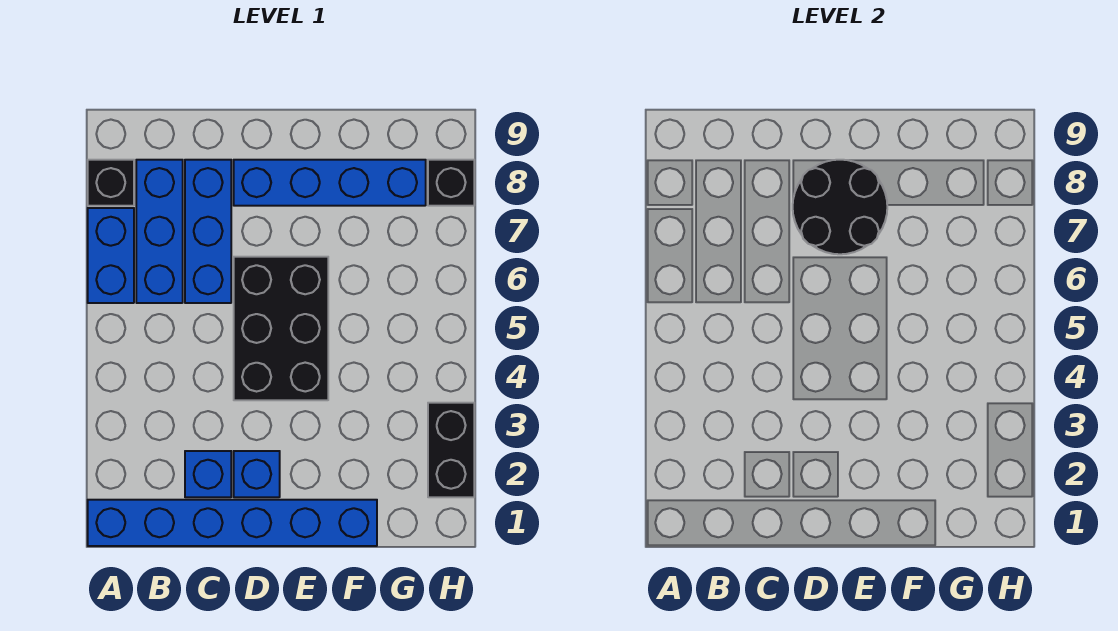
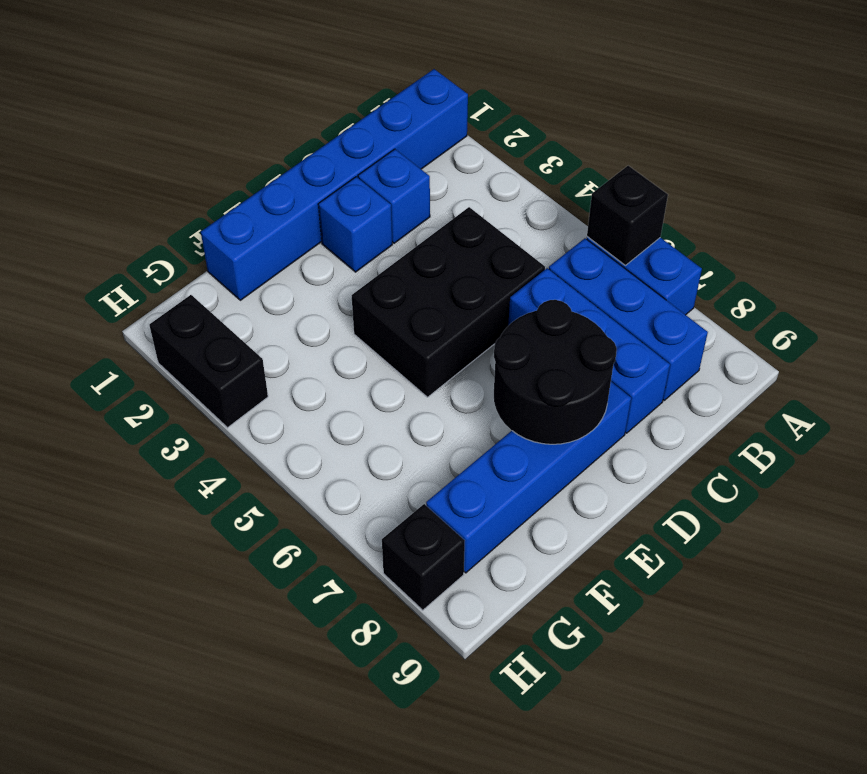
black brick A8 level 1 -> black brick A6 level 2
black brick D4:E6 level 1 -> black brick C4:E5 level 1

